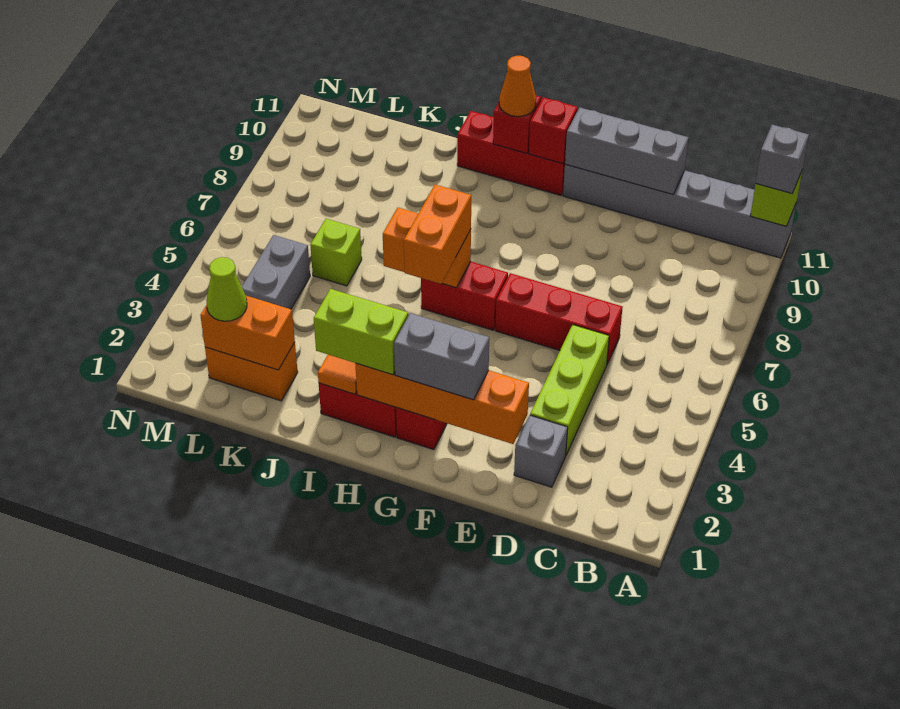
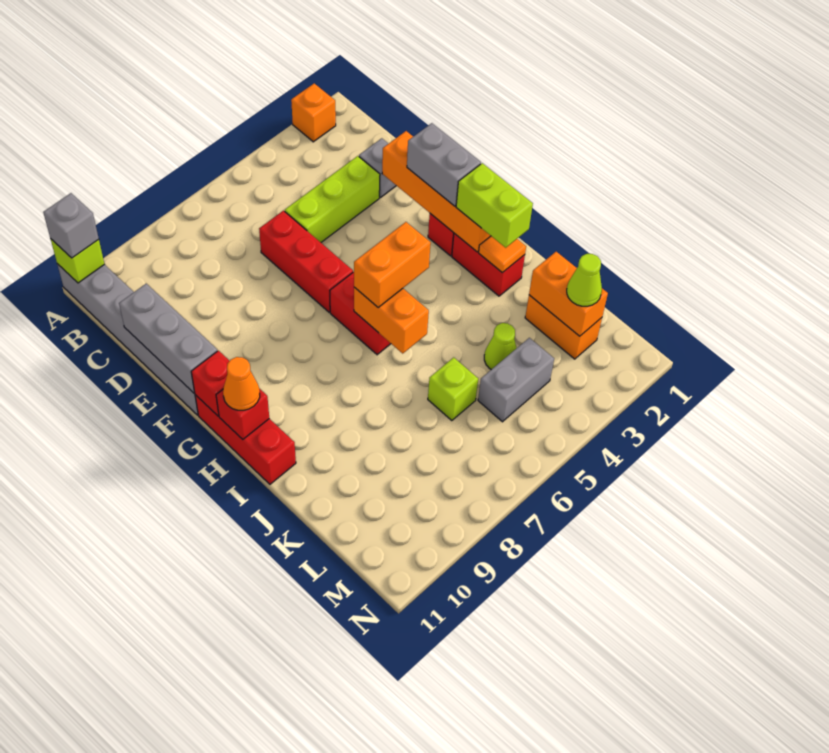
none -> orange brick A2 level 1
none -> lime cone K4 level 1

